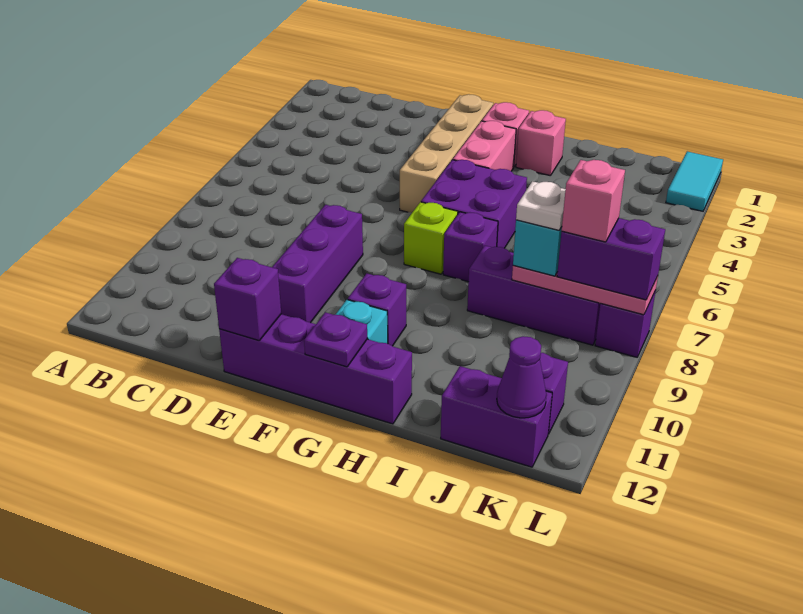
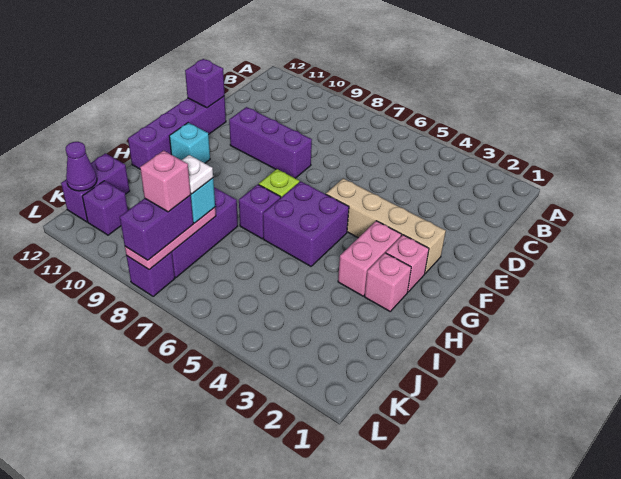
pink brick G3:G4 level 1 -> pink brick G3:H3 level 1
purple brick G10 level 1 -> none
purple plate G12 level 2 -> none
cyan tile L1:L2 level 1 -> none

